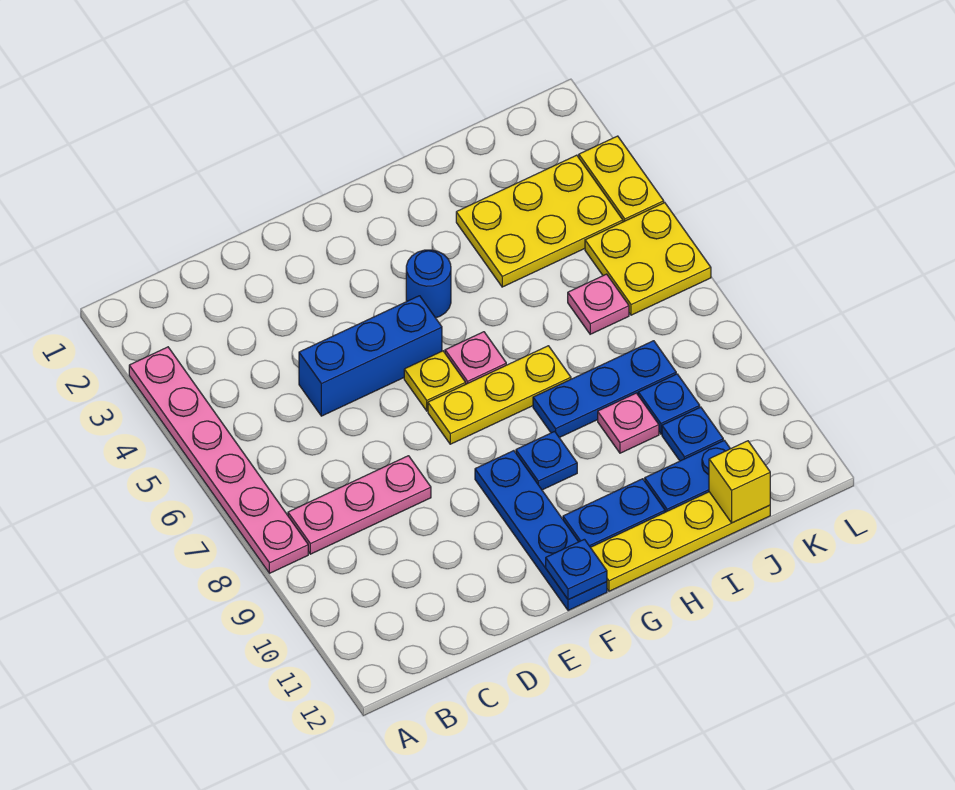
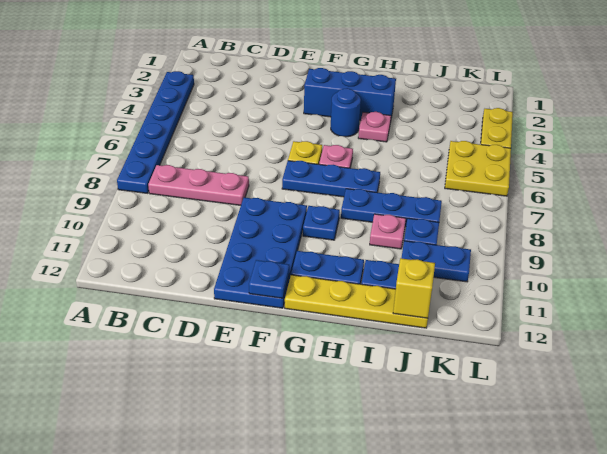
pink plate A3:A8 level 1 -> blue plate A3:A8 level 1
blue brick D5:F5 level 1 -> blue brick F3:H3 level 1
yellow plate F7:H7 level 1 -> blue plate F7:H7 level 1
blue plate F9:F12 level 1 -> blue plate E9:F12 level 1
yellow plate I3:K4 level 1 -> none
pink plate J6 level 1 -> pink plate H4 level 1
blue plate J10 level 1 -> blue plate J10:K10 level 1

